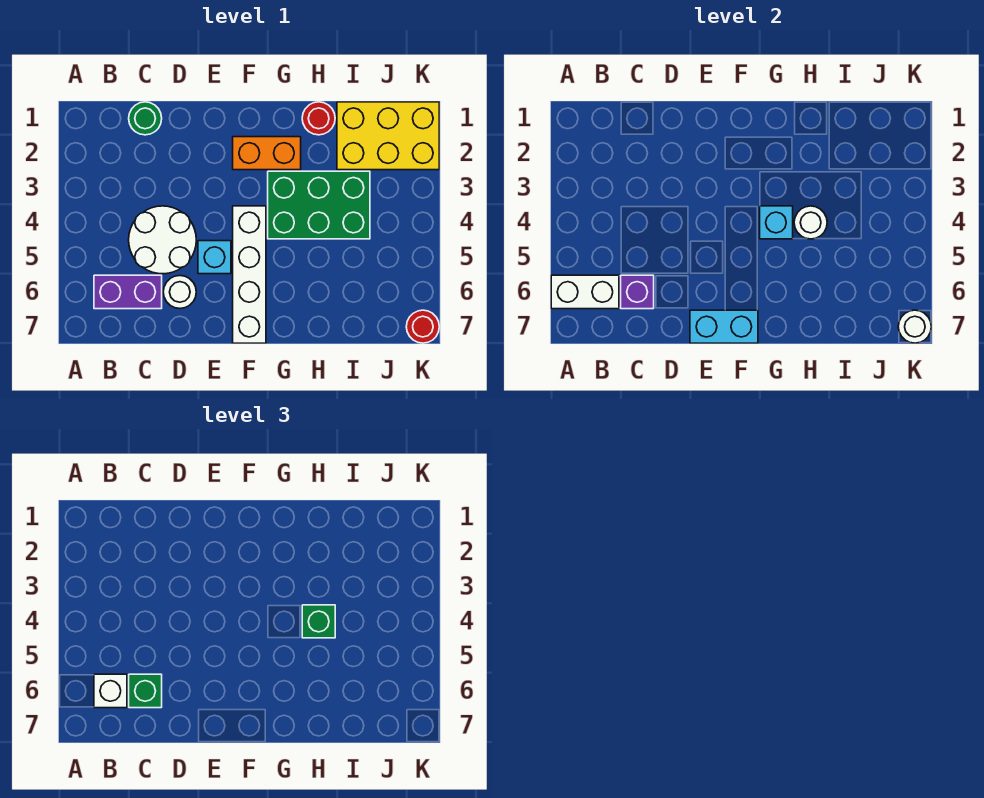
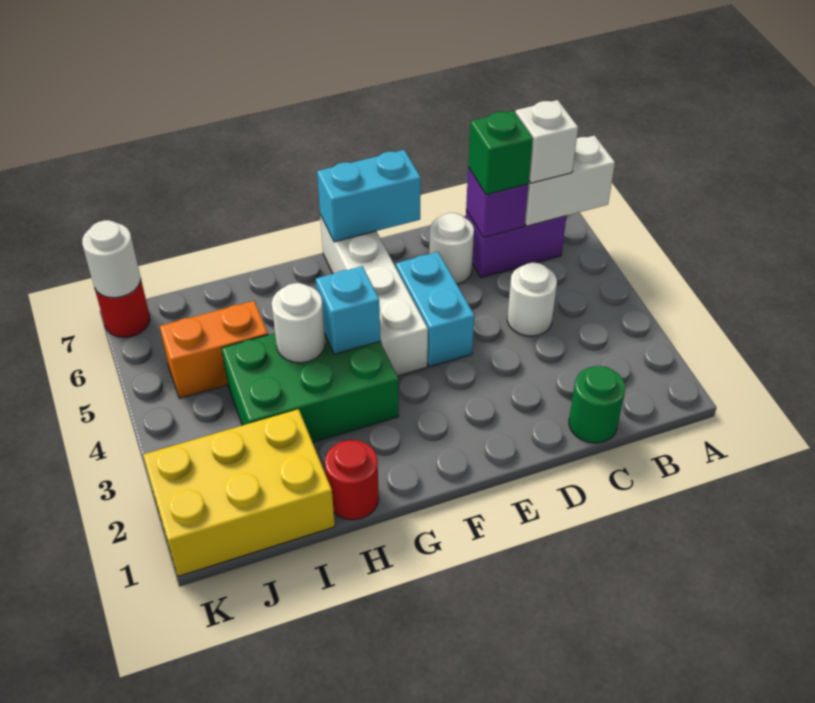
white round brick C4:D5 level 1 -> white round brick C4 level 1
cyan brick E5 level 1 -> cyan brick E4:E5 level 1
orange brick F2:G2 level 1 -> orange brick I5:J5 level 1
green brick H4 level 3 -> none

